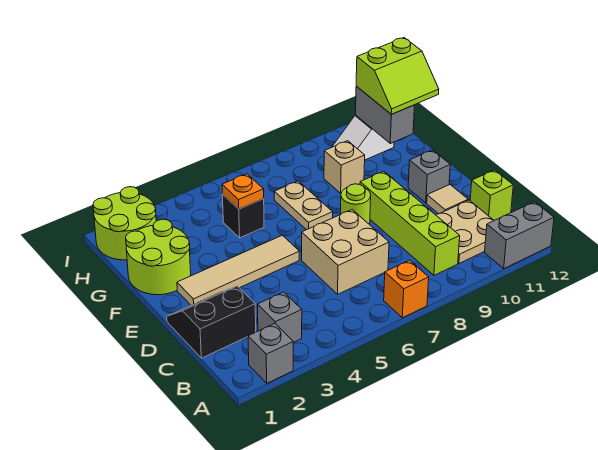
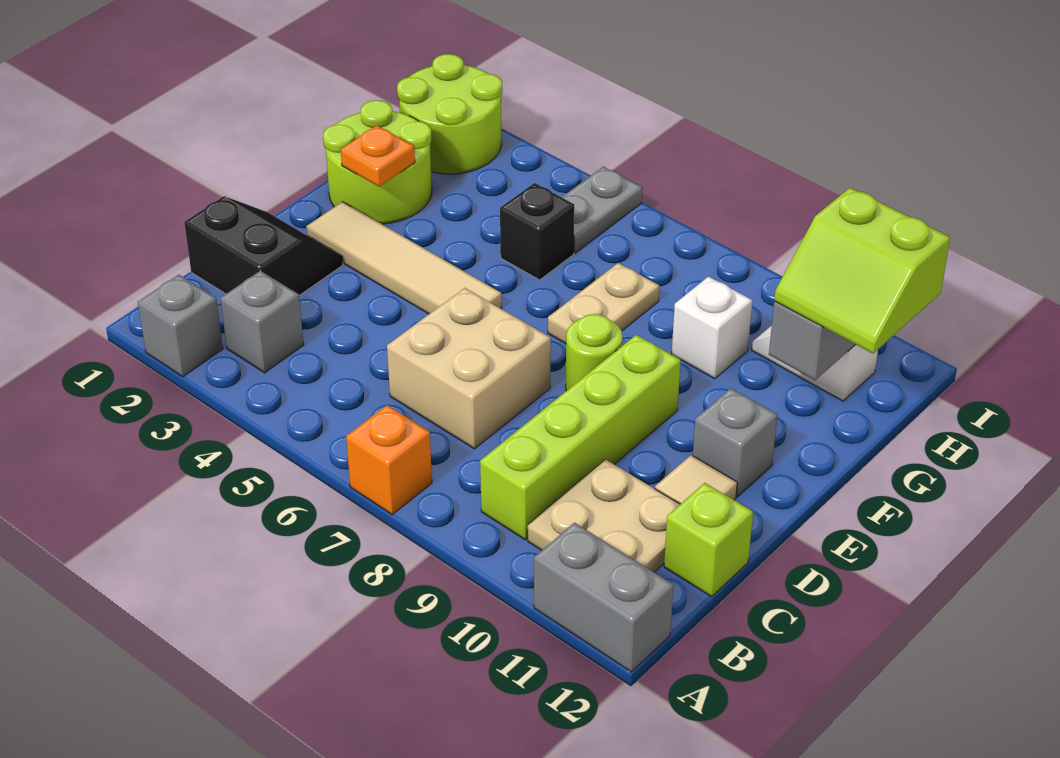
orange plate G5 level 2 -> orange plate F2 level 2
tan brick G9 level 1 -> white brick G9 level 1
none -> grey plate H5:I5 level 1

